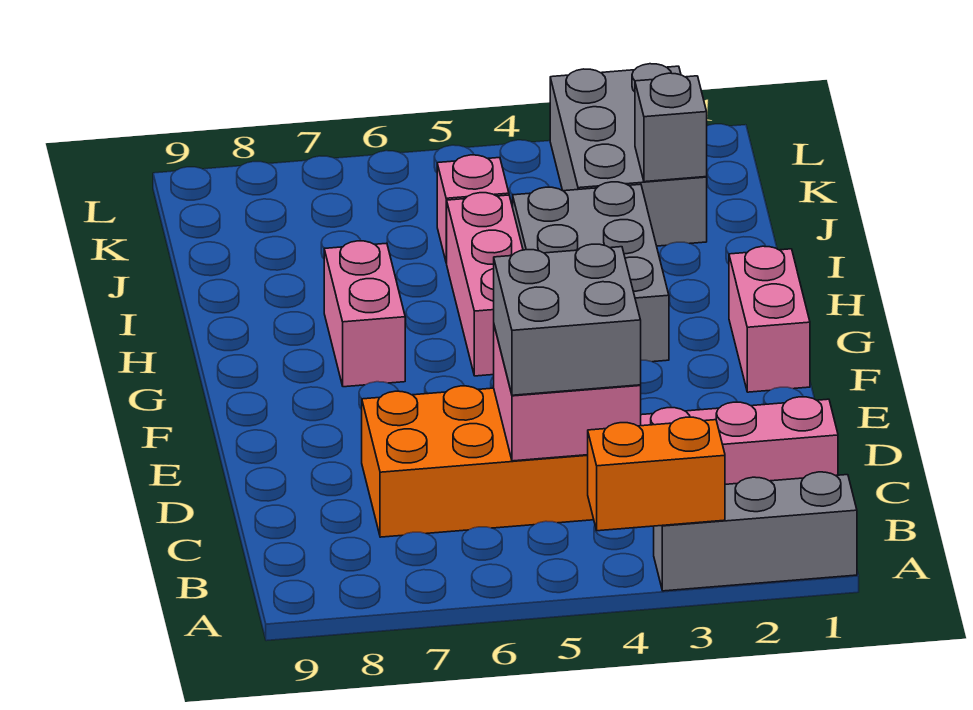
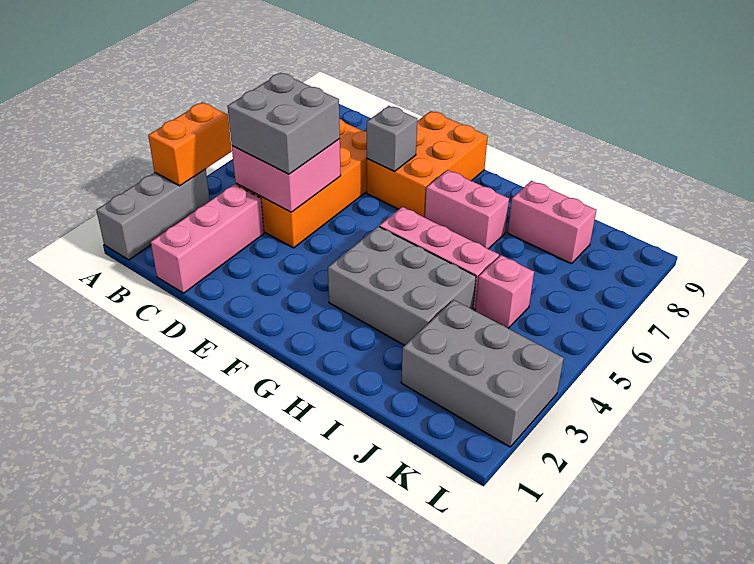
none -> orange brick E7:F9 level 1
pink brick F1:G1 level 1 -> pink brick I8:J8 level 1
grey brick J2 level 2 -> grey brick E7 level 2

